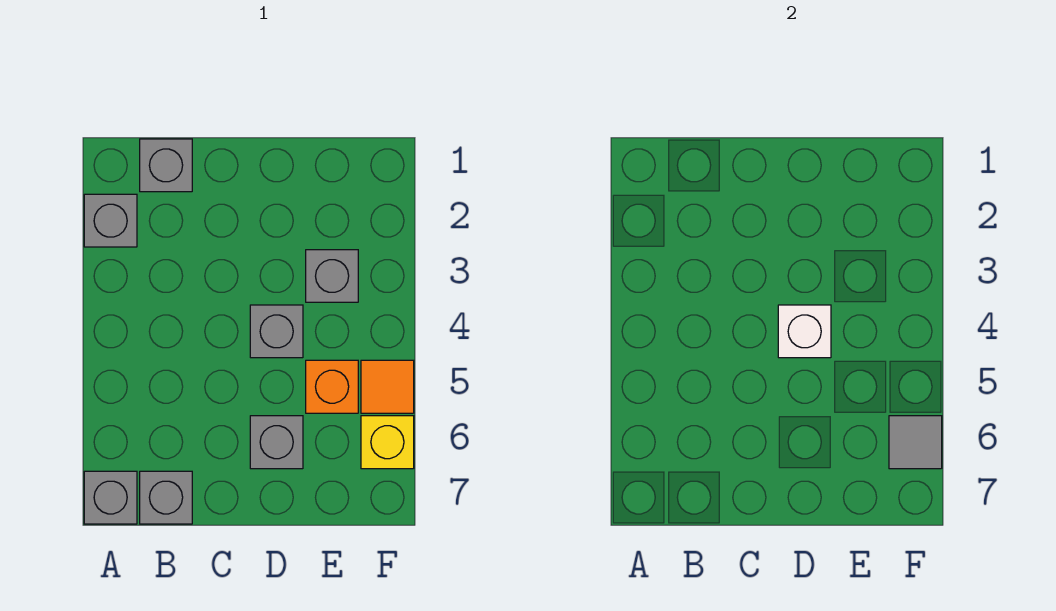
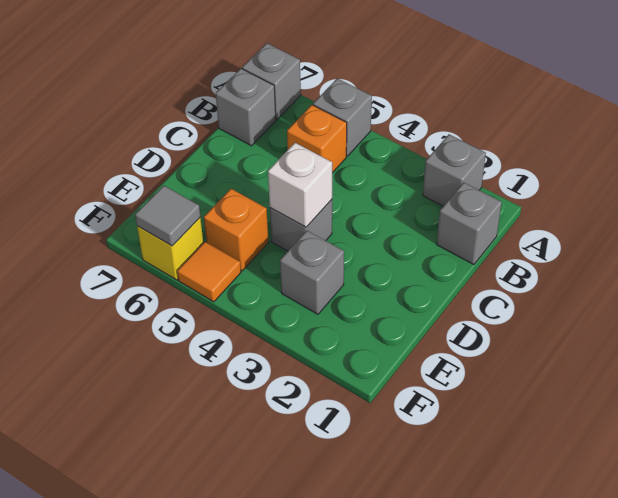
none -> orange brick B5 level 1
grey brick D6 level 1 -> grey brick A5 level 1

